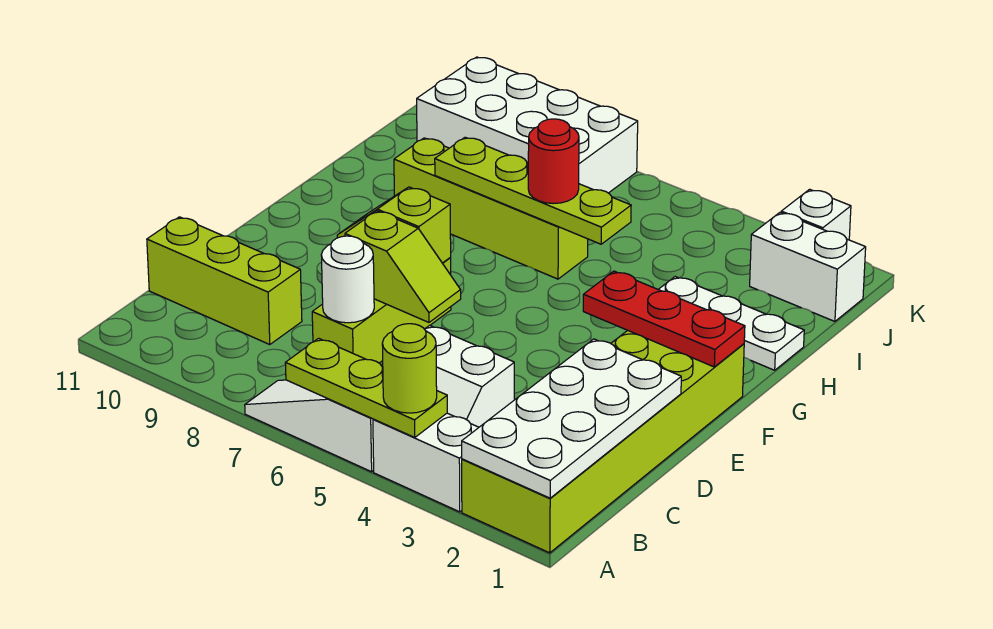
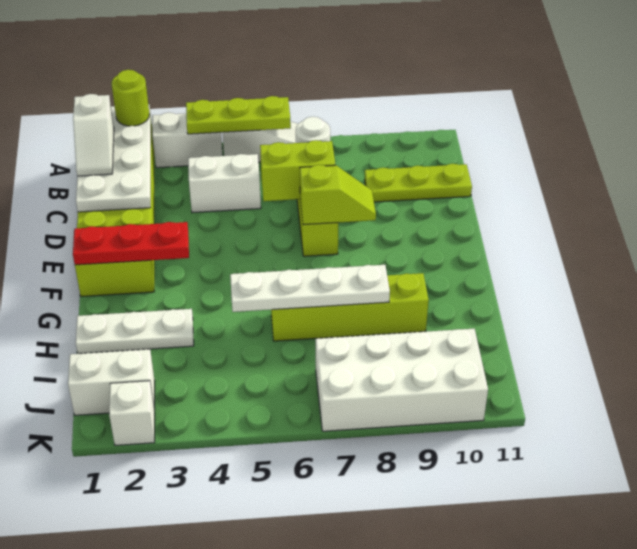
lime round brick A4 level 3 -> lime round brick A2 level 3
none -> white slope B1:C1 level 3 top B
lime brick C9:C11 level 1 -> lime plate C9:C11 level 1
lime slope D6:D7 level 2 top 7 -> lime brick D6:D7 level 2
lime plate H5:H8 level 2 -> white plate H5:H8 level 2
red round brick H6 level 3 -> none

